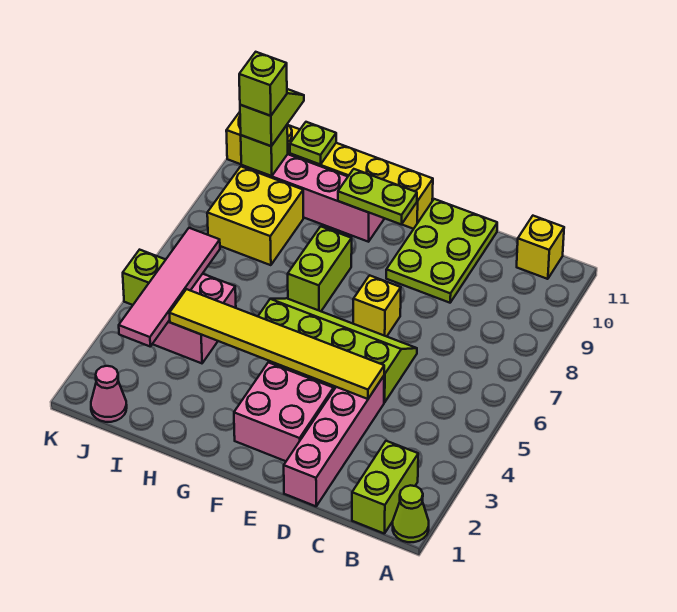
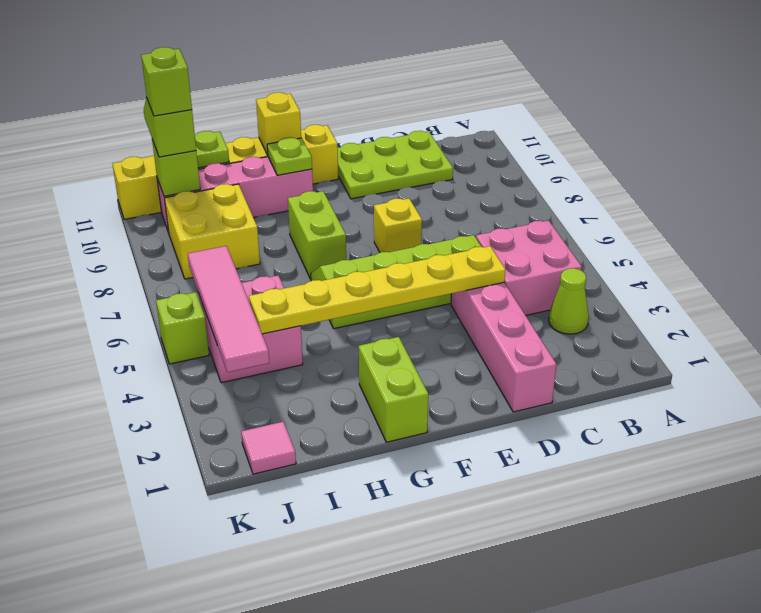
lime cone A1 level 1 -> lime cone B3 level 1
lime brick B1:B2 level 1 -> lime brick G1:G2 level 1
yellow brick B11 level 1 -> yellow brick G11 level 2
yellow tile D4:I4 level 2 -> yellow plate D4:I4 level 2
lime plate D9:E11 level 1 -> lime plate C10:E11 level 1
pink brick E2:F3 level 1 -> pink brick B4:C5 level 1
lime plate F10:G10 level 2 -> lime plate G10 level 2
pink cone J1 level 1 -> pink tile J1 level 1

